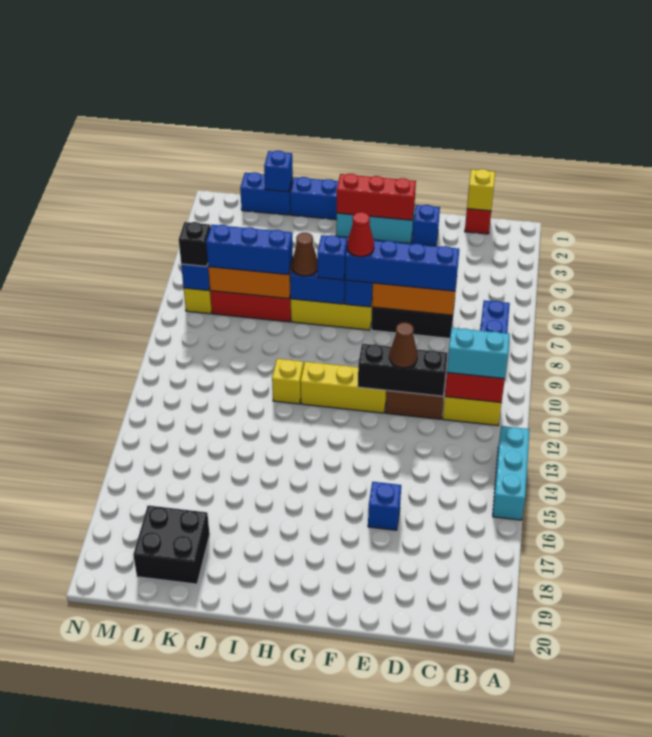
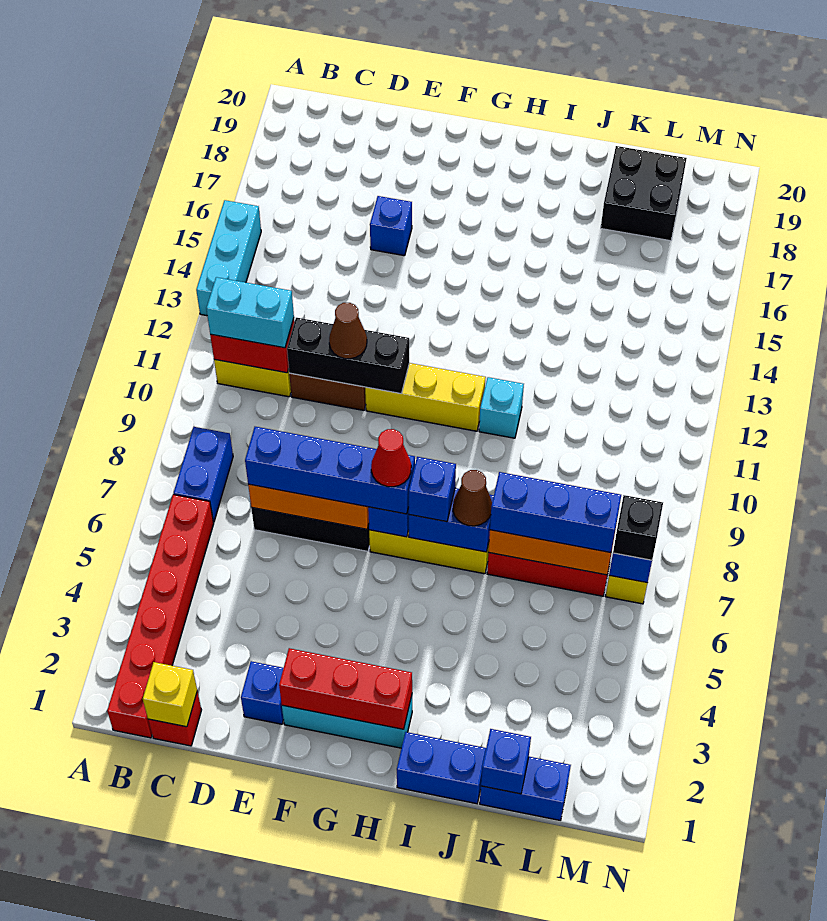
none -> red brick B1:B6 level 1
yellow brick I11 level 1 -> cyan brick I11 level 1

